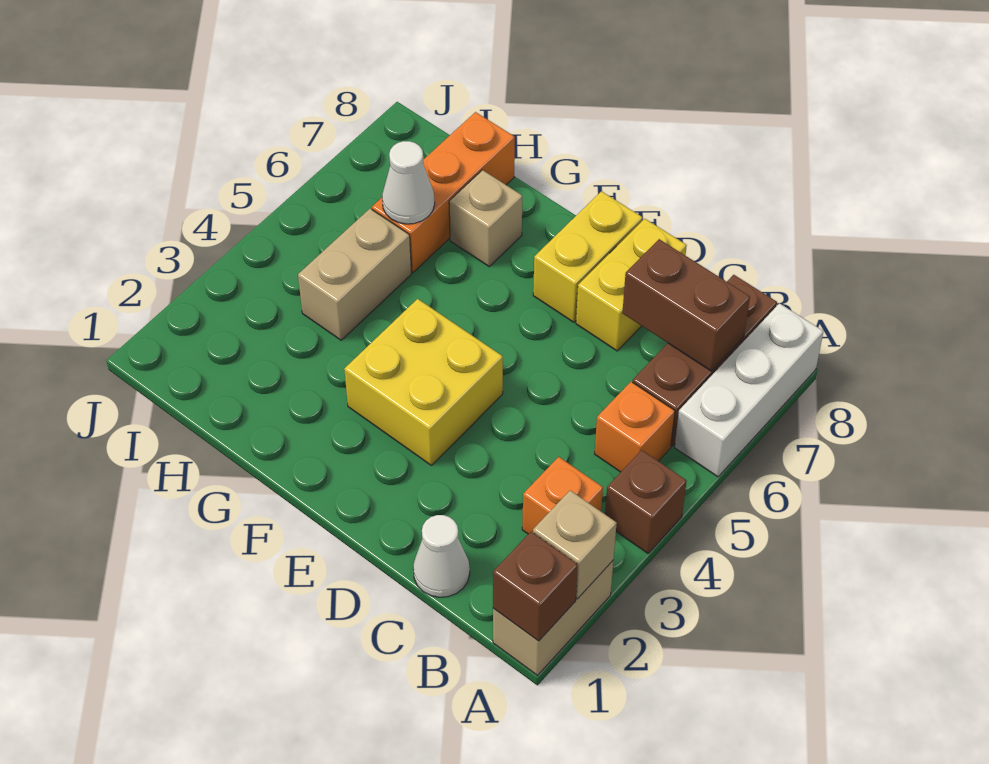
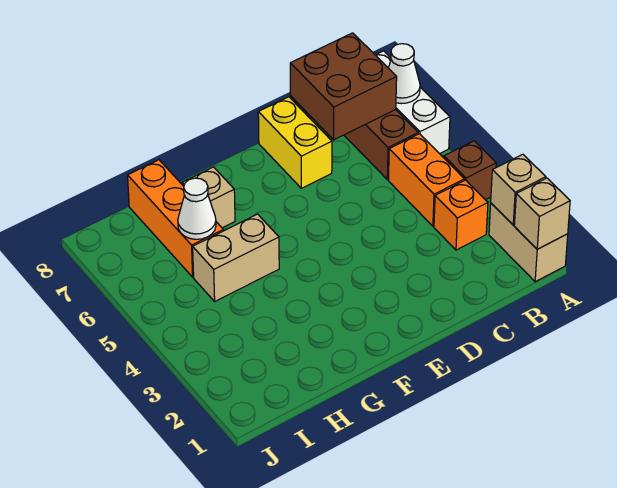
brown brick A1 level 2 -> tan brick A1 level 2
orange brick B5 level 1 -> orange brick B4:B5 level 1
brown brick B7:C7 level 2 -> brown brick B7:C8 level 2
white cone C1 level 1 -> white cone A7 level 2
yellow brick E3:F4 level 1 -> none
yellow brick E7:E8 level 1 -> none
tan brick H4:H5 level 1 -> tan brick G5:H5 level 1

